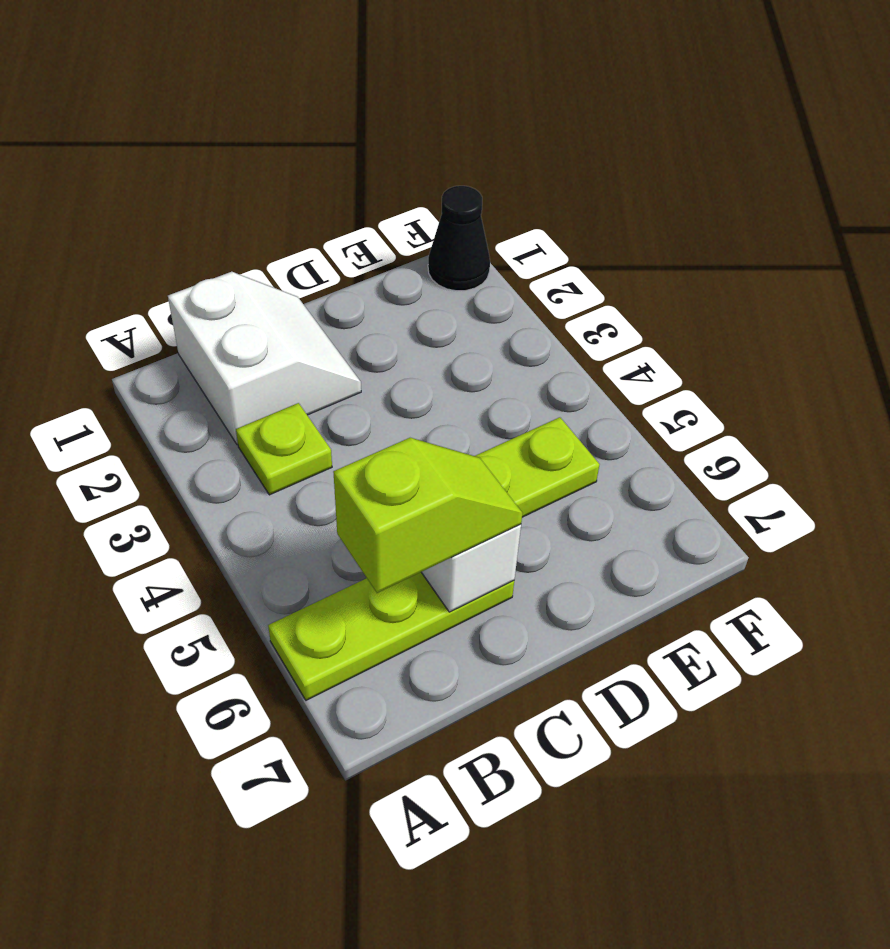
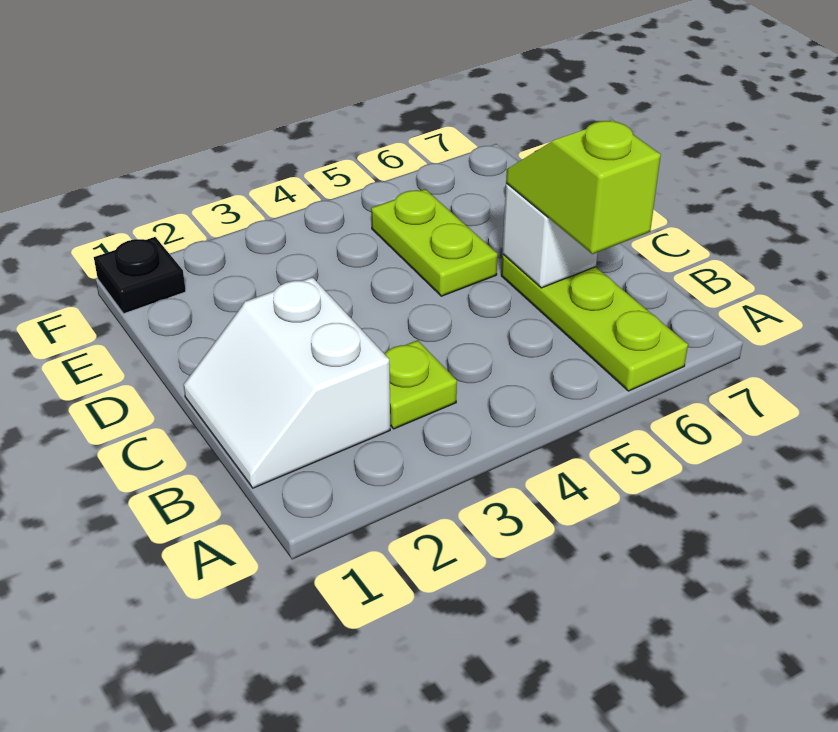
white slope B1:C2 level 1 top B -> white slope B1:C2 level 1 top 2
black cone F1 level 1 -> black plate F1 level 1

